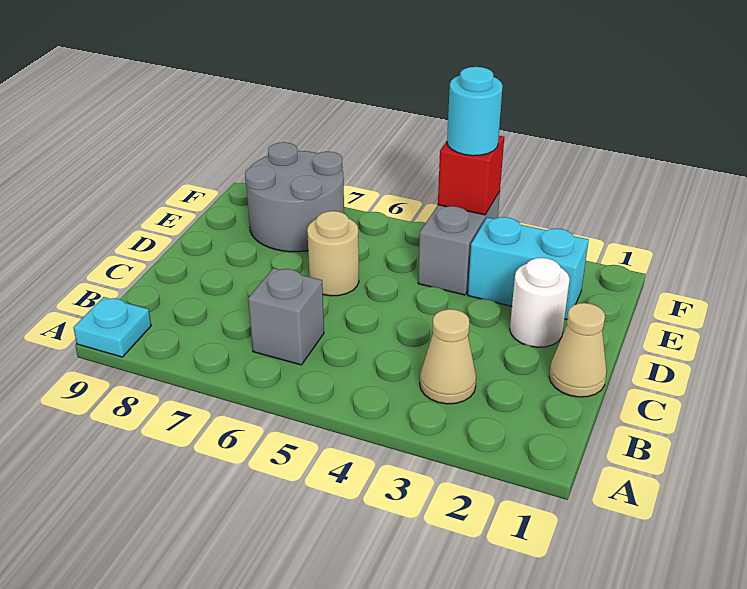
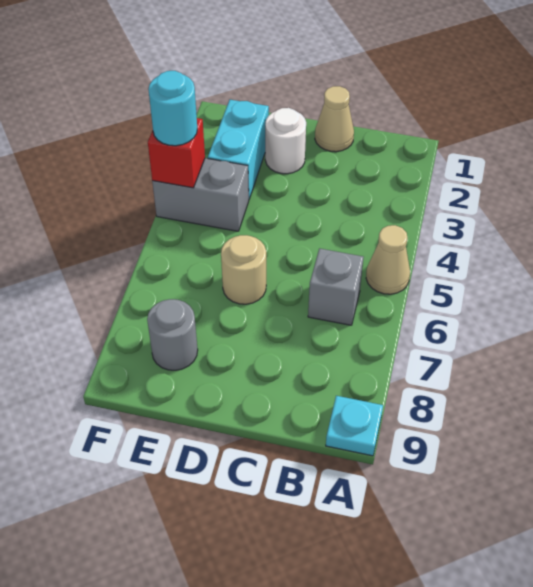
tan cone B3 level 1 -> tan cone A5 level 1
grey round brick E7:F8 level 1 -> grey round brick E8 level 1

